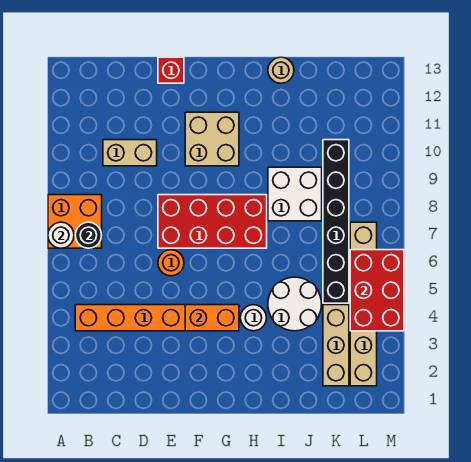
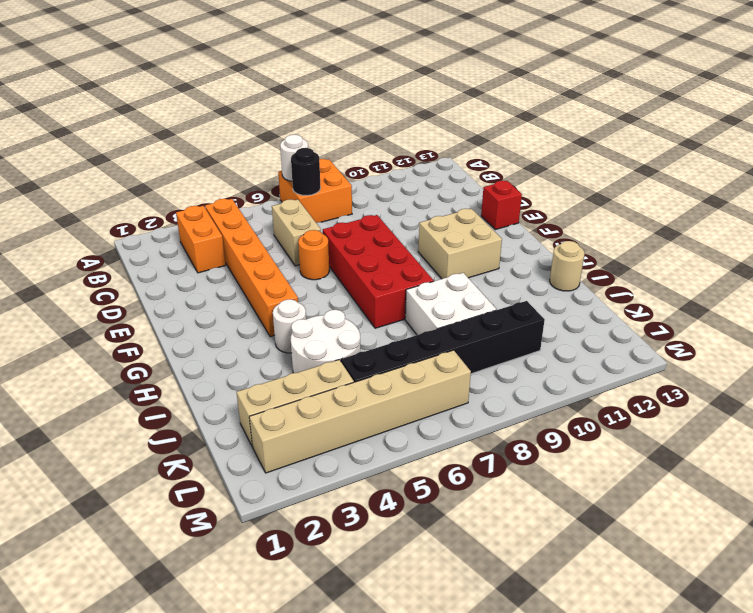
tan brick C10:D10 level 1 -> tan brick C6:D6 level 1
orange brick F4:G4 level 2 -> orange brick B3:C3 level 1
red brick L4:M6 level 2 -> none

